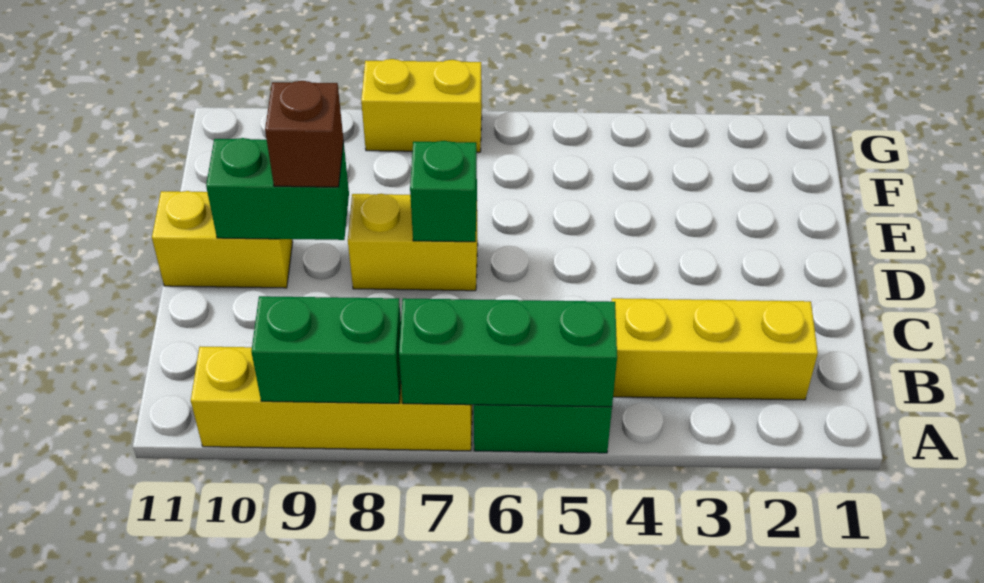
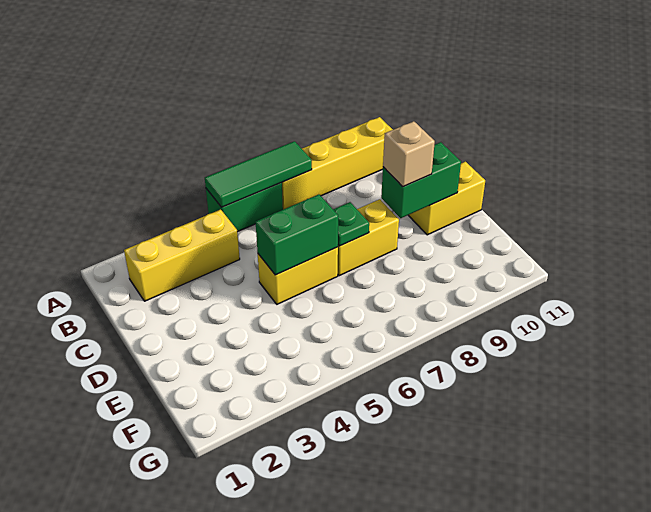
green brick A5:A7 level 2 -> green tile A5:A7 level 2
green brick A8:A9 level 2 -> green brick D5:D6 level 2
green brick D7 level 2 -> green plate D7 level 2
brown brick D9 level 3 -> tan brick D9 level 3
yellow brick G7:G8 level 1 -> yellow brick D5:D6 level 1

